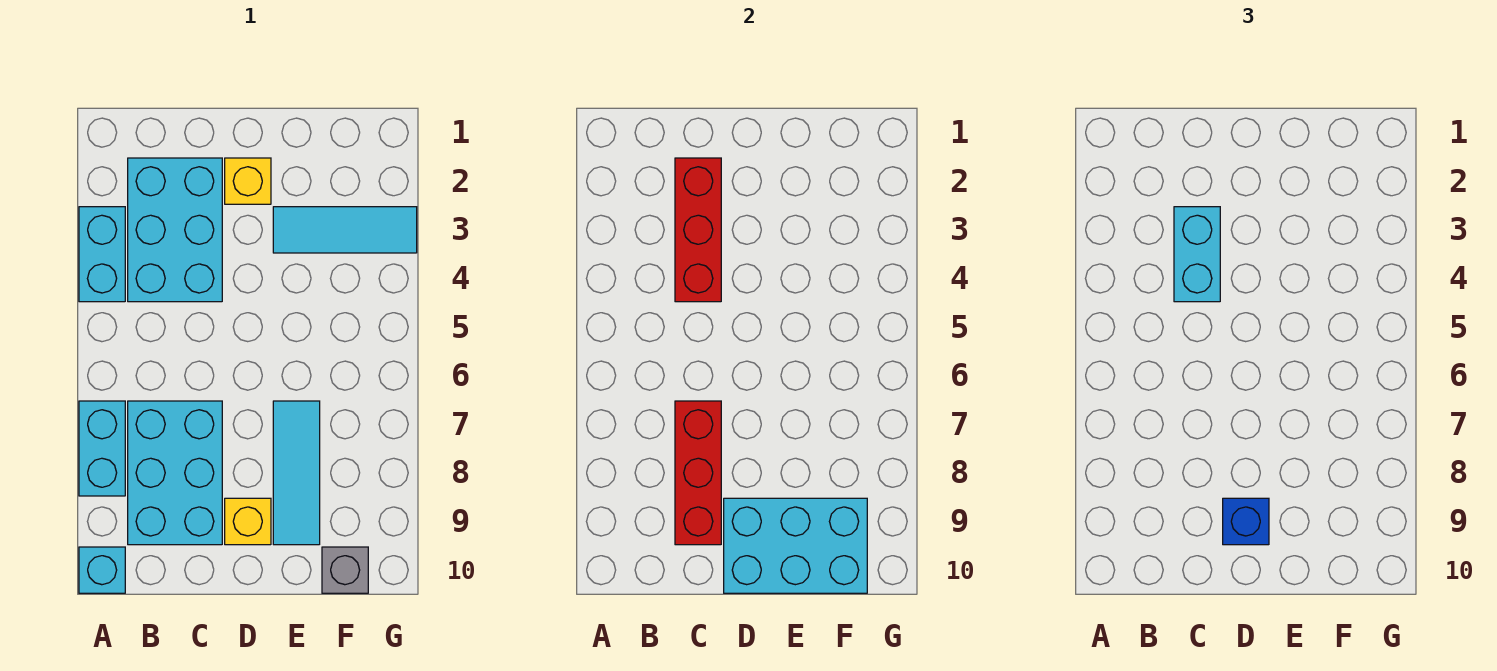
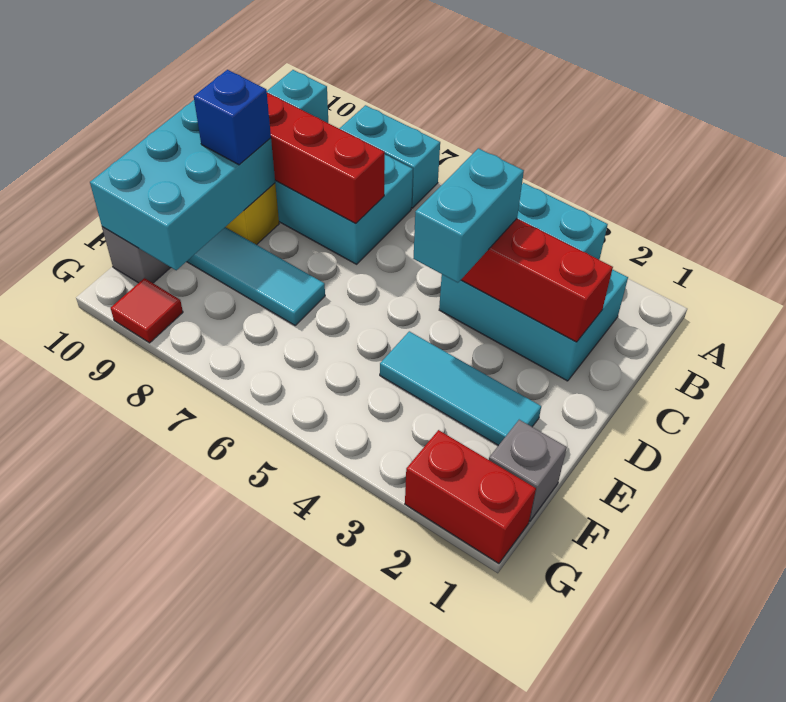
cyan brick C3:C4 level 3 -> cyan brick C4:D4 level 3
yellow brick D2 level 1 -> none
cyan tile E3:G3 level 1 -> cyan tile E2:E4 level 1
none -> grey brick F1 level 1
none -> red brick G1:G2 level 1
none -> red tile G9 level 1

